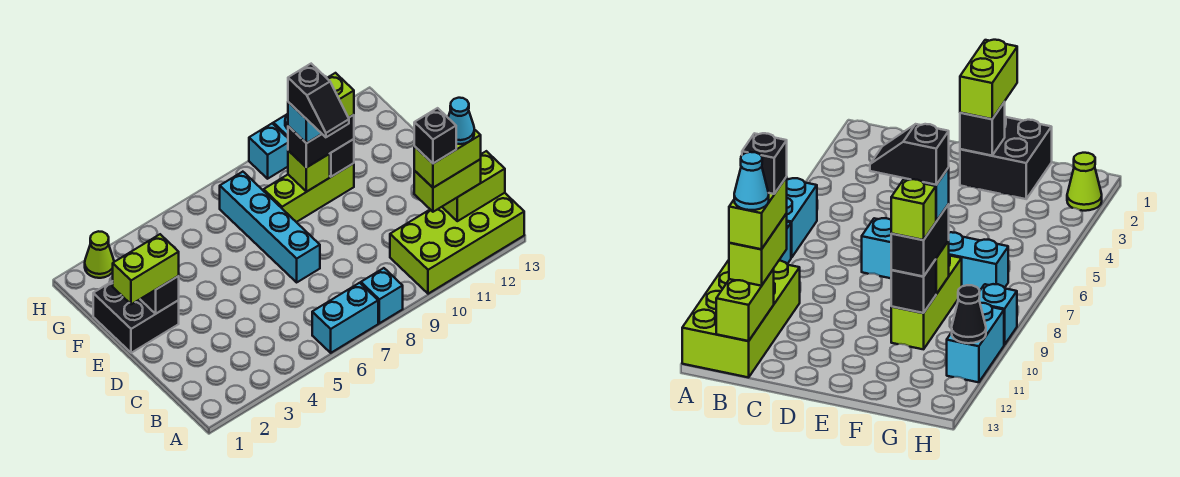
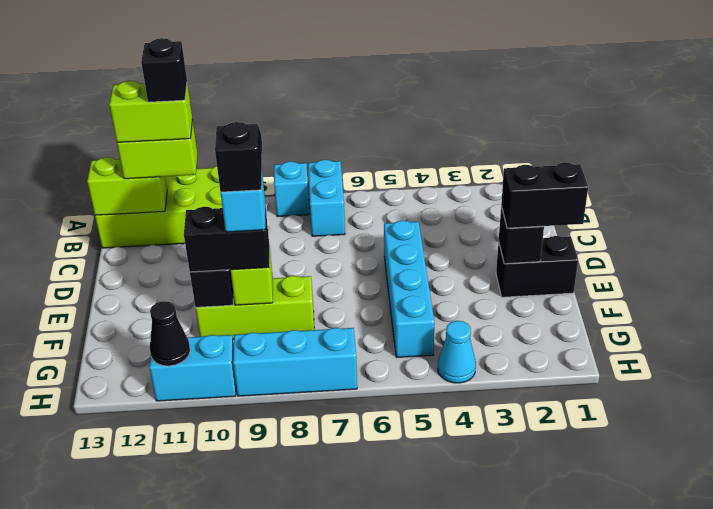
cyan brick A6:A7 level 1 -> cyan brick A7:B7 level 1
cyan cone B12 level 5 -> cyan cone H4 level 1
cyan brick D7:G7 level 1 -> cyan brick D5:G5 level 1
black brick E1:F2 level 1 -> black brick E1:E2 level 1
lime brick E1:E2 level 3 -> black brick E1:E2 level 3
lime brick F10 level 4 -> none
lime cone H2 level 1 -> none
cyan brick H9 level 1 -> cyan brick H7:H9 level 1

